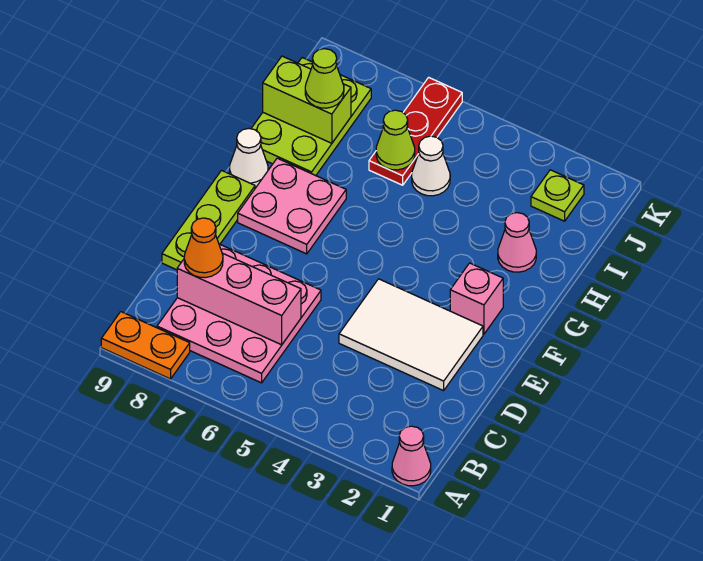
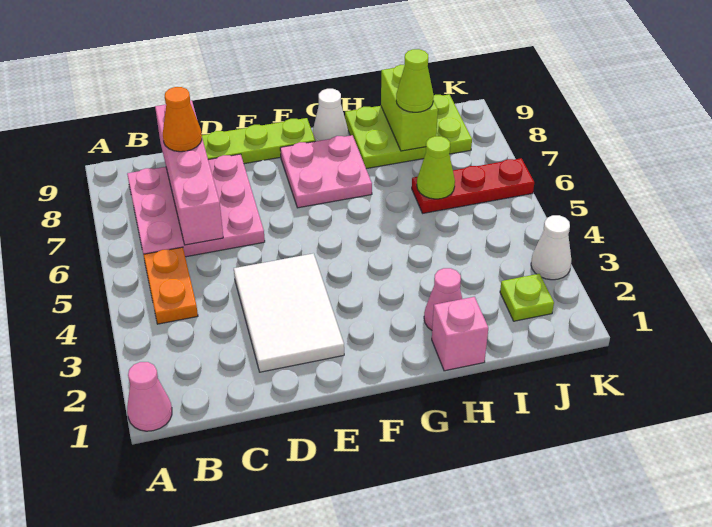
orange plate A8:A9 level 1 -> orange plate B4:B5 level 1
pink brick C6:C8 level 2 -> pink brick C6:C9 level 2
pink brick F2 level 1 -> pink brick H1 level 1
white cone I5 level 1 -> white cone K3 level 1

